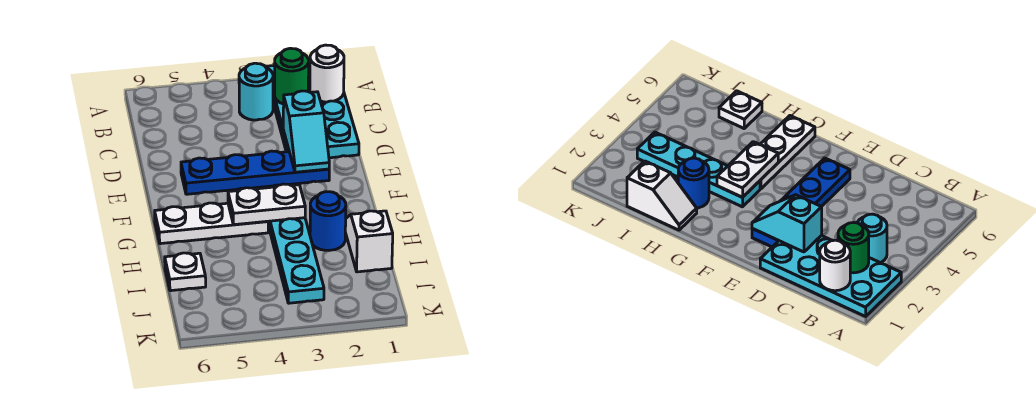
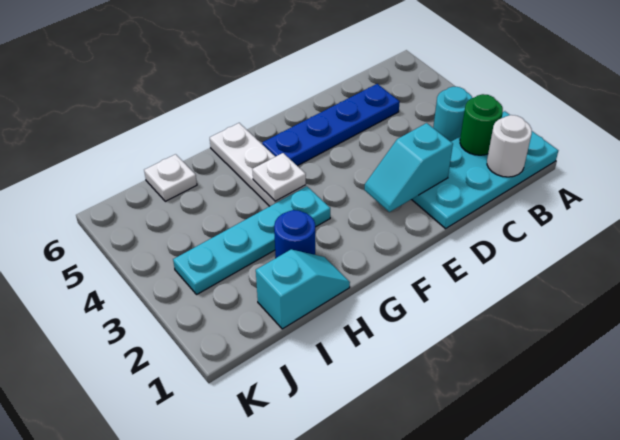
blue plate E2:E5 level 1 -> blue plate C5:F5 level 1
white plate G3:G4 level 2 -> white plate G4 level 2
white slope H1:I1 level 1 top I -> cyan slope H1:I1 level 1 top I

